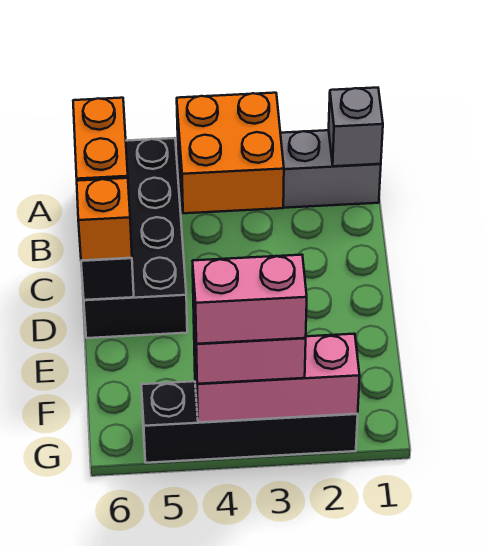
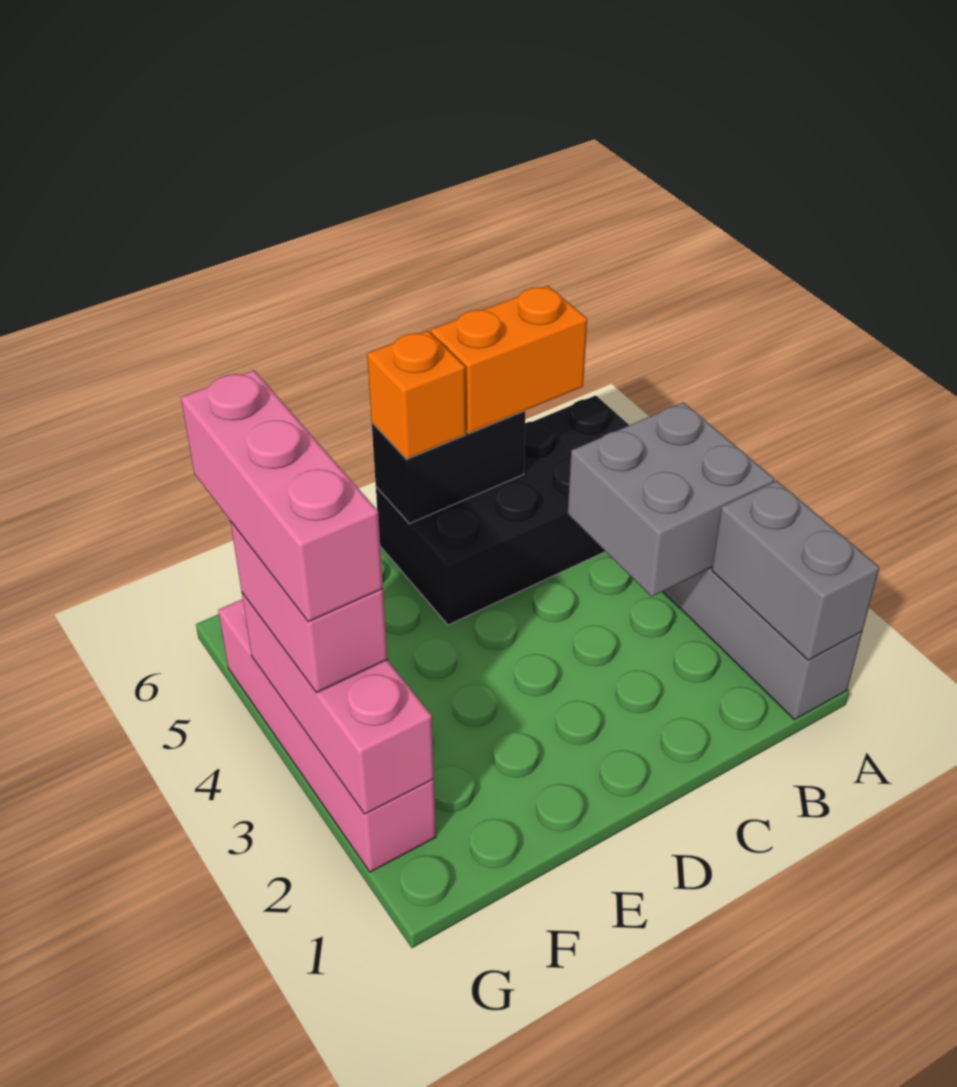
grey brick A1 level 2 -> grey brick A1:A2 level 2
orange brick A3:B4 level 2 -> grey brick A3:B4 level 2
black brick G2:G5 level 1 -> pink brick G2:G5 level 1
pink brick G3:G4 level 4 -> pink brick G3:G5 level 4

